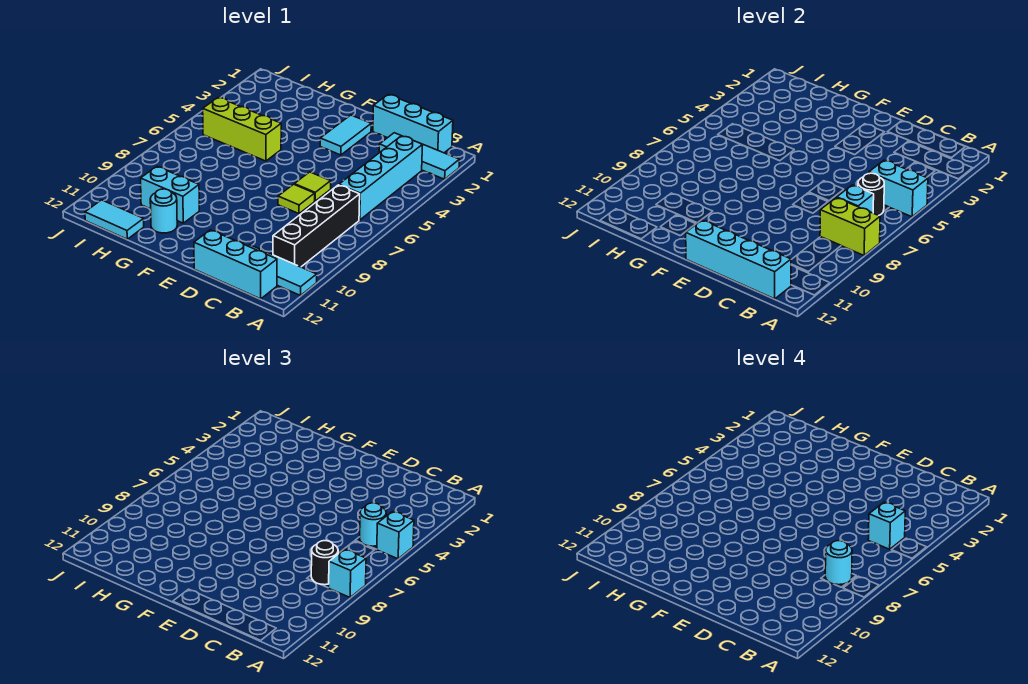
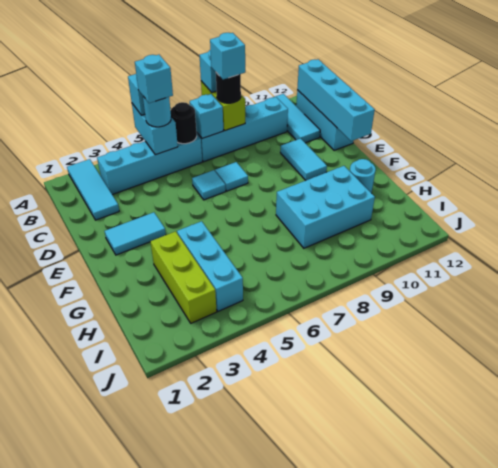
cyan brick B1:D1 level 1 -> cyan brick G4:I4 level 1
black brick B7:B10 level 1 -> cyan brick B7:B10 level 1
cyan round brick B8 level 4 -> cyan brick B8 level 4
lime tile D6 level 1 -> cyan tile D6 level 1
lime tile D7 level 1 -> cyan tile D7 level 1
lime brick G5:I5 level 1 -> lime brick G3:I3 level 1
cyan brick G10:H10 level 1 -> cyan brick G8:H10 level 1
cyan tile H12:I12 level 1 -> cyan tile D10:E10 level 1

